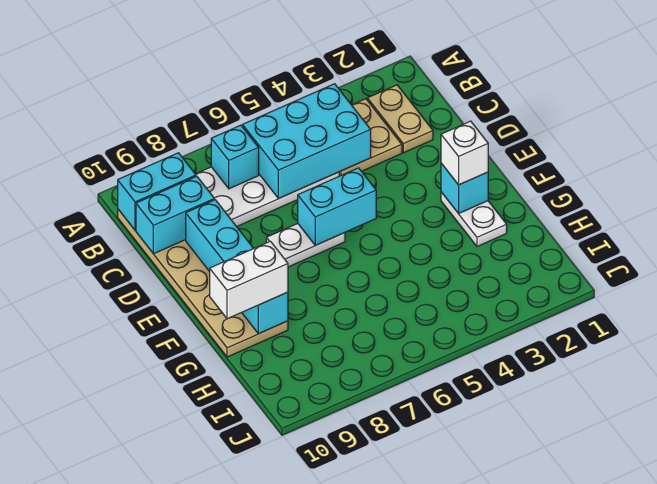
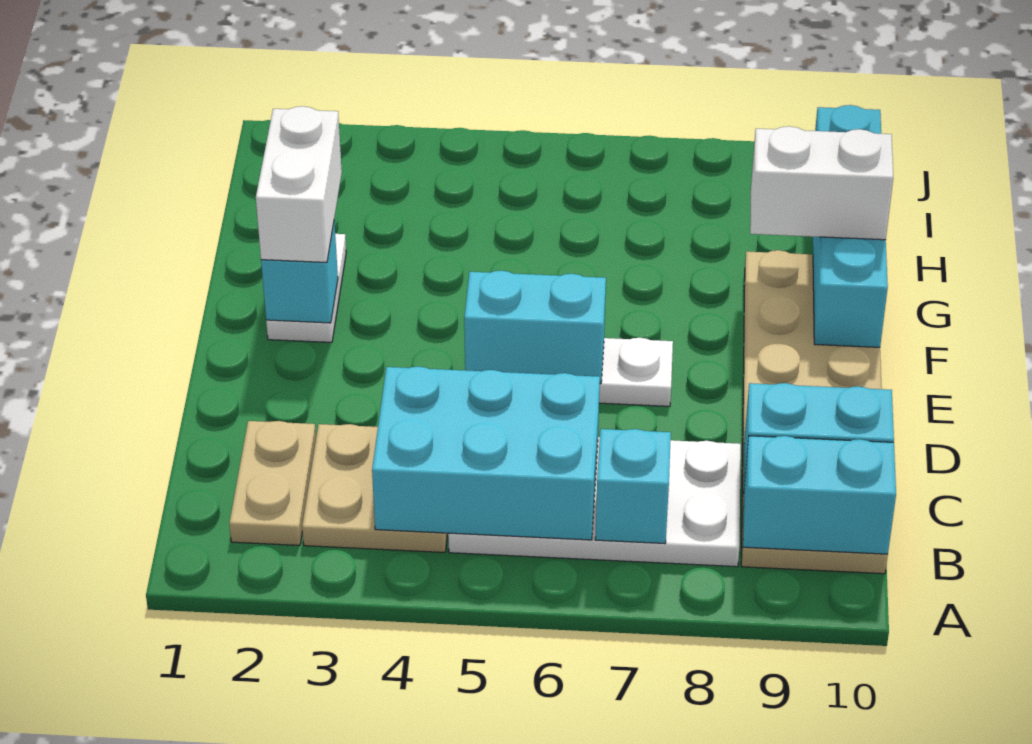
cyan brick D9:G9 level 2 -> cyan brick F10:I10 level 2
white brick F2 level 3 -> white brick F2:G2 level 3

